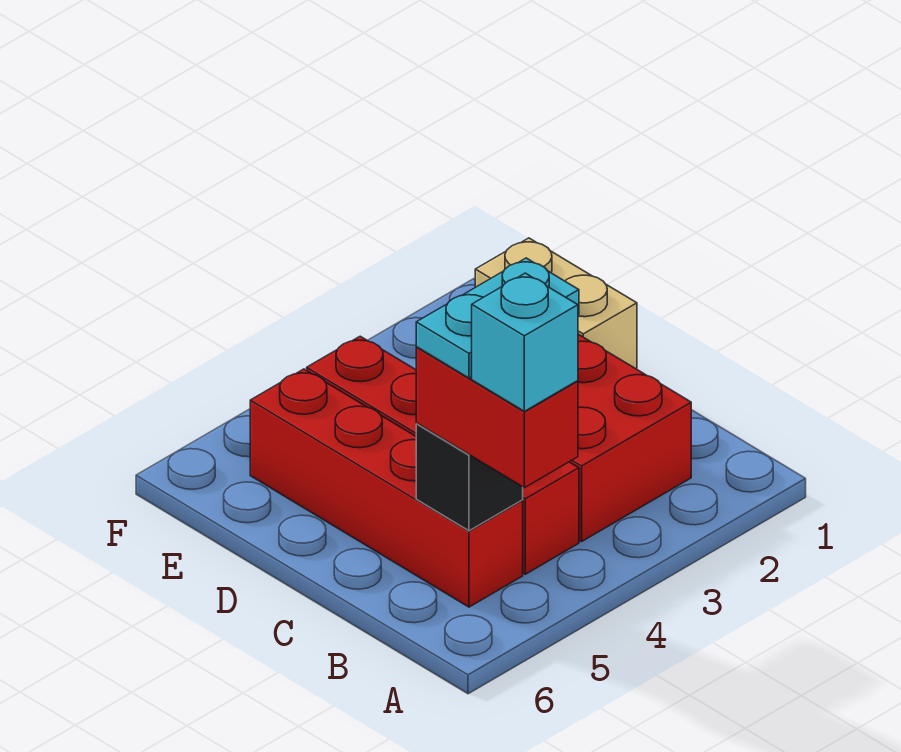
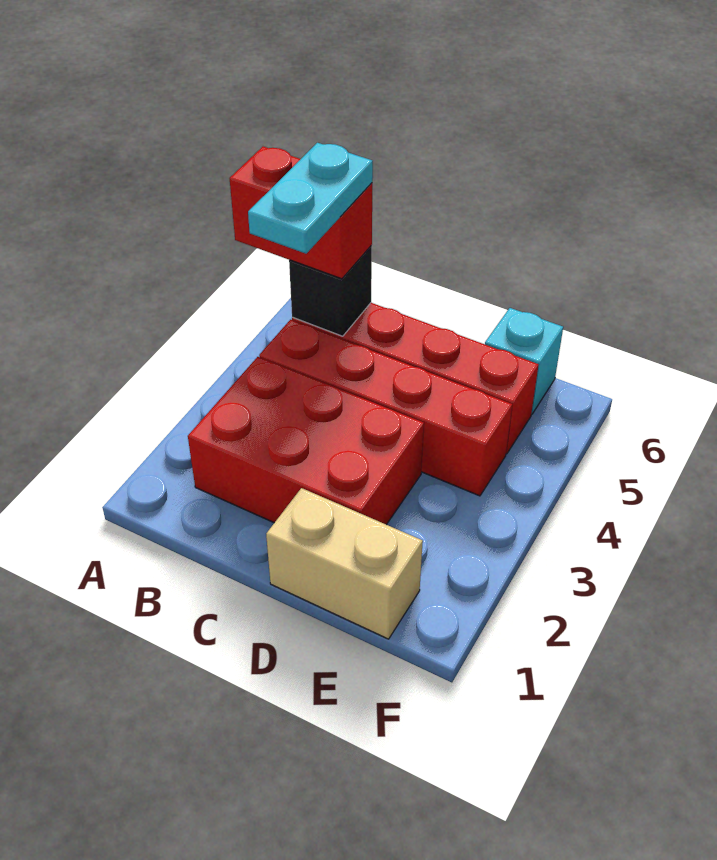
cyan brick A5 level 4 -> cyan brick E6 level 1

